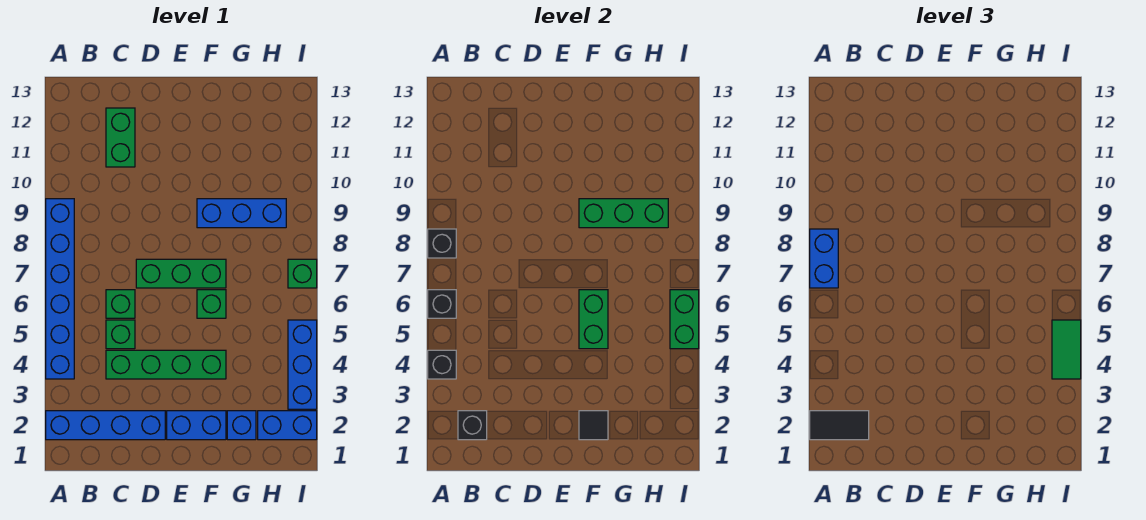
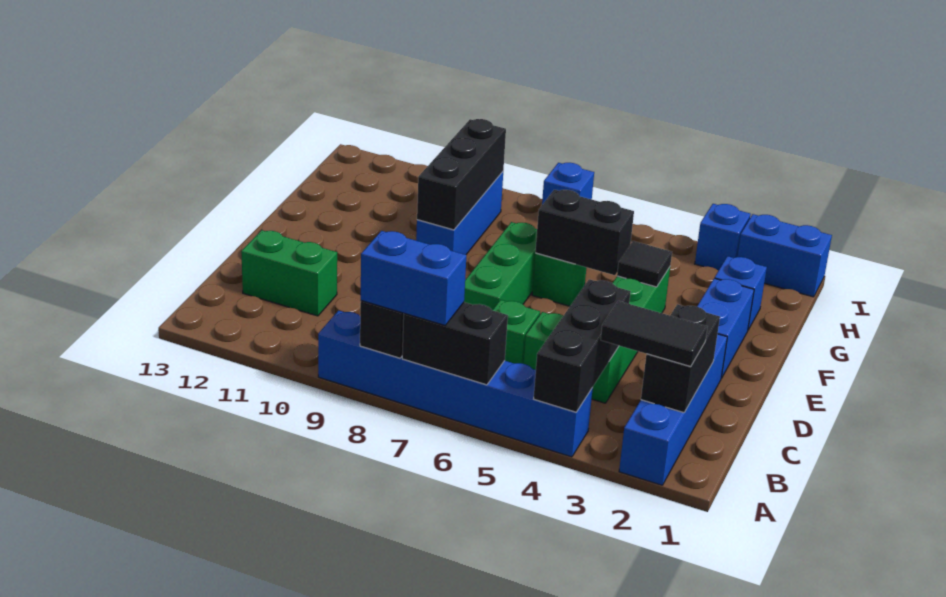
black tile A2:B2 level 3 -> black tile B2:B3 level 3
black brick A4 level 2 -> black brick A4:C4 level 2
black brick A6 level 2 -> black brick A6:A7 level 2
black brick B2 level 2 -> black brick B2:C2 level 2
black tile F2 level 2 -> black tile F4 level 2
green brick F5:F6 level 2 -> black brick F5:F6 level 2
green brick F9:H9 level 2 -> black brick F9:H9 level 2
blue brick H2:I2 level 1 -> blue brick I1:I2 level 1
blue brick I3:I5 level 1 -> blue brick I3 level 1
green tile I4:I5 level 3 -> none
green brick I5:I6 level 2 -> none
green brick I7 level 1 -> blue brick I7 level 1

